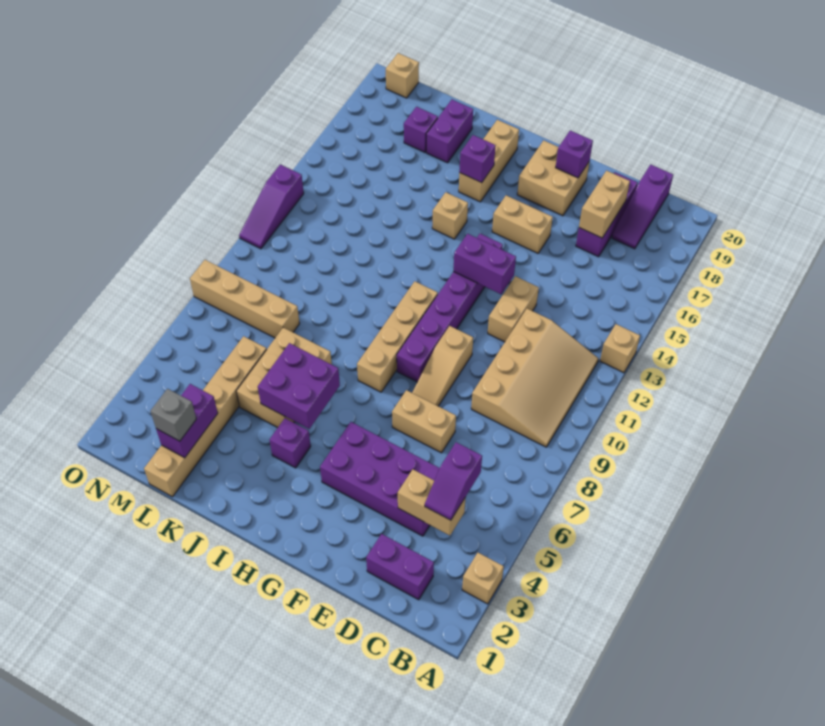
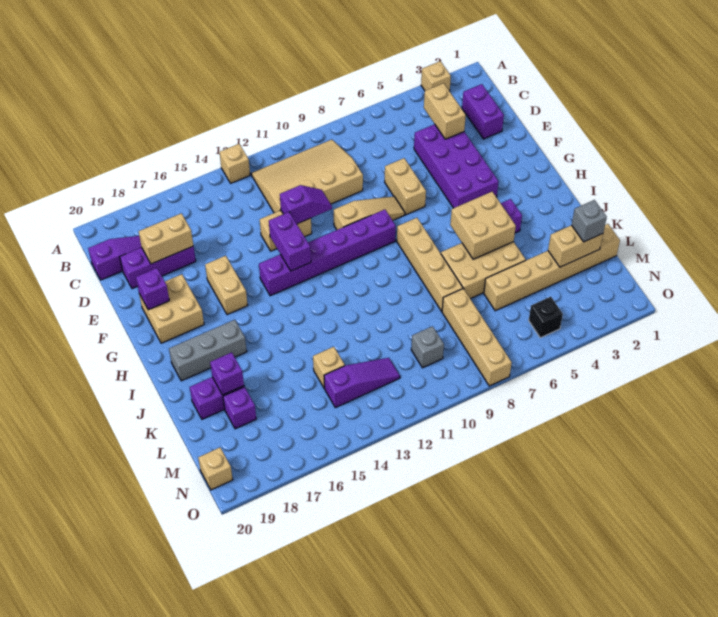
purple slope C4:C5 level 3 top 5 -> purple slope E11:E12 level 2 top 12
tan brick H8:H11 level 1 -> tan brick H8:K8 level 1
purple brick I5:J6 level 2 -> tan brick I5:J6 level 2
tan brick I15 level 1 -> tan brick L14 level 1
tan brick I17:I19 level 1 -> grey brick I17:I19 level 1
purple brick I17 level 2 -> purple brick K18 level 2
purple brick L2:L3 level 2 -> tan brick L2:L3 level 2
none -> grey brick M10 level 1
none -> black brick N5 level 1
purple slope O11:O13 level 1 top 13 -> purple slope M12:M14 level 1 top 14

